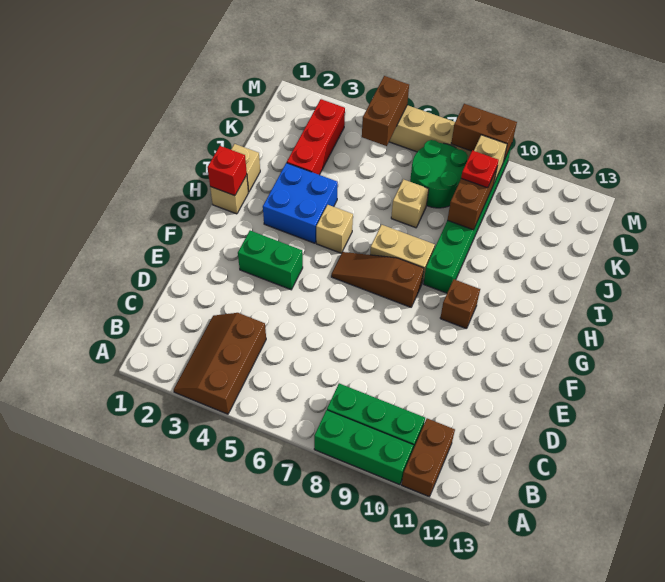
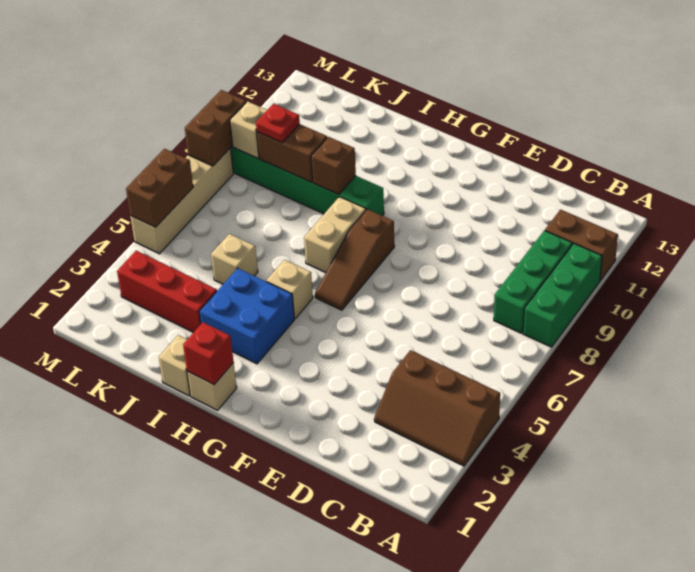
green brick F3:F4 level 1 -> none
brown brick G10 level 1 -> brown brick I9 level 2
tan brick J7 level 1 -> tan brick J5 level 1
green round brick K7:L8 level 1 -> none
brown brick L5:M5 level 2 -> brown brick M5:M6 level 2

